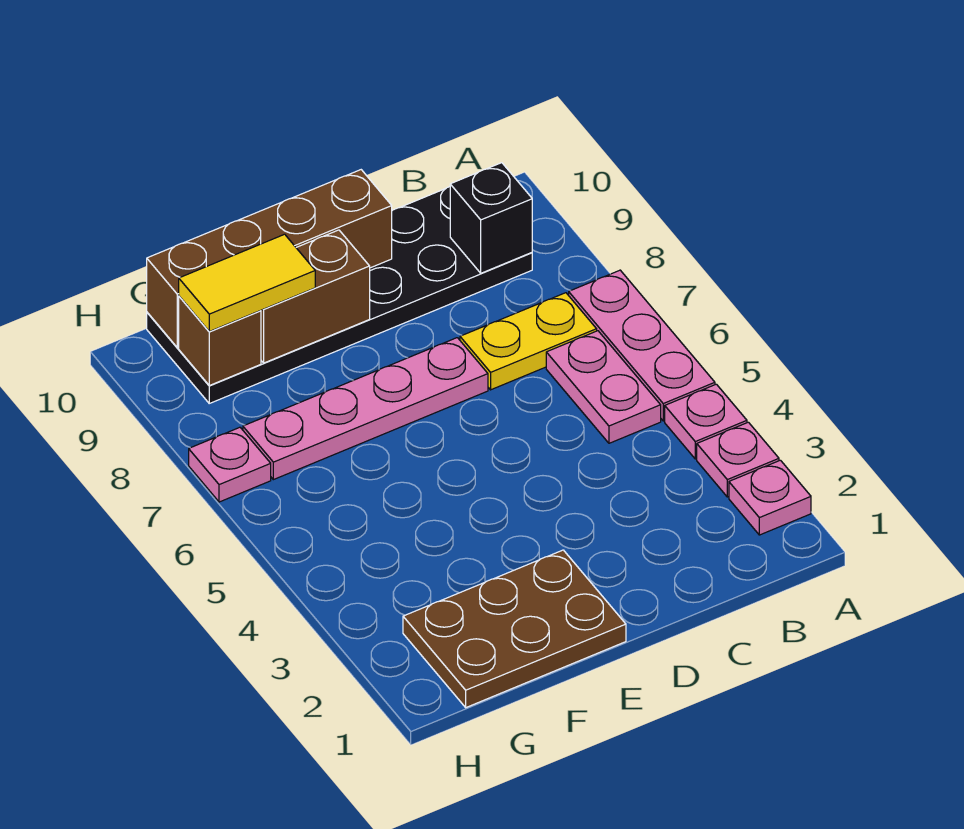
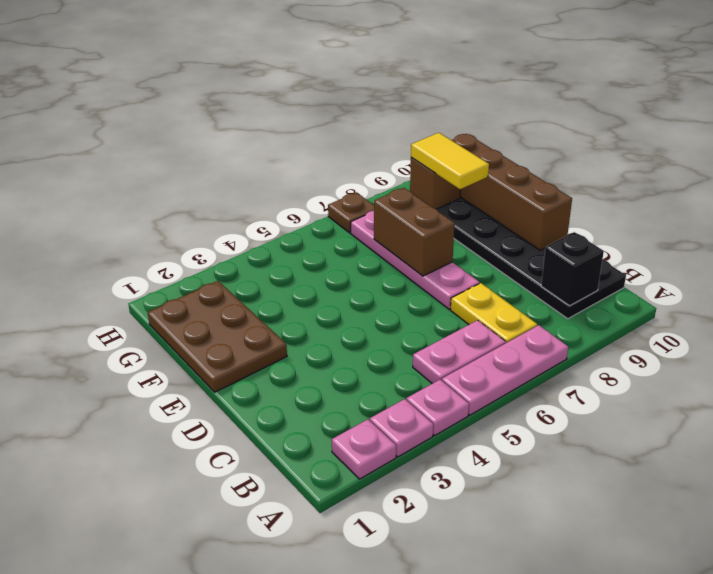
brown brick E9:F9 level 2 -> brown brick E7:F7 level 2
pink plate H7 level 1 -> brown plate H7 level 1

